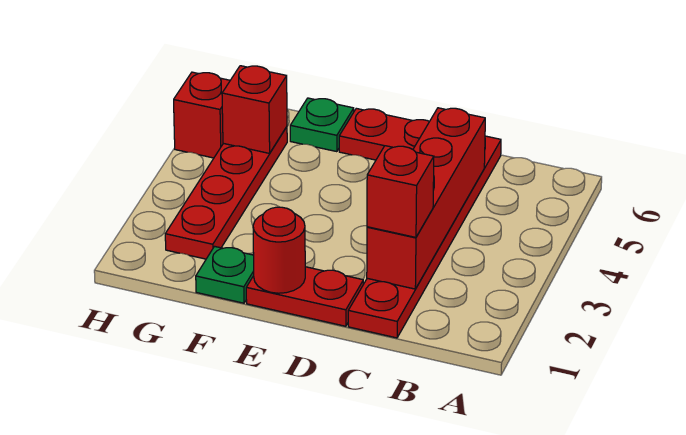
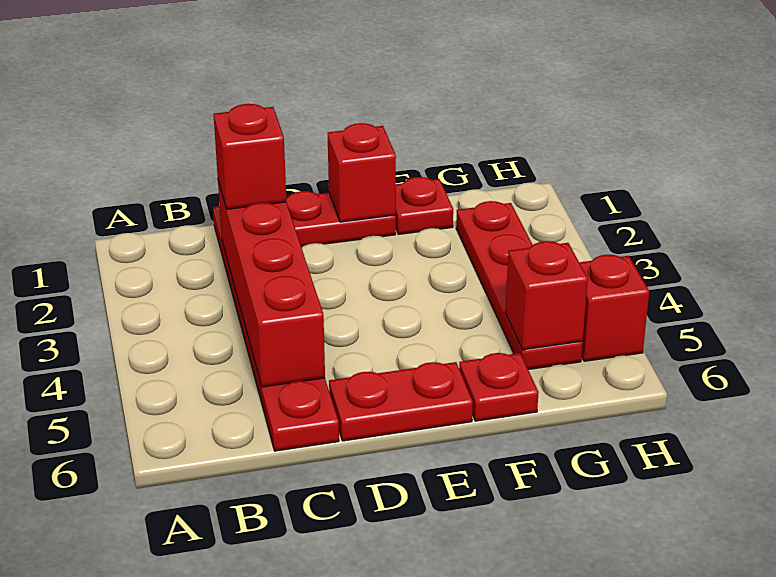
red round brick E1 level 2 -> red brick E1 level 2
green plate F1 level 1 -> red plate F1 level 1
green plate F6 level 1 -> red plate F6 level 1

